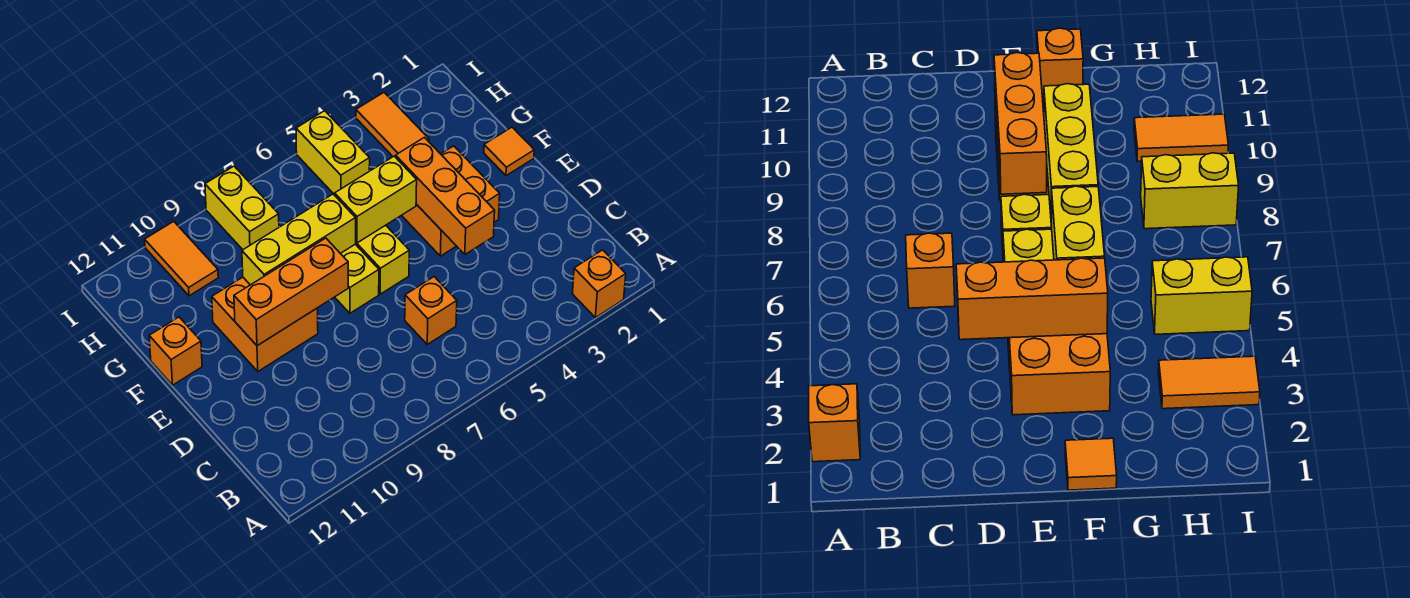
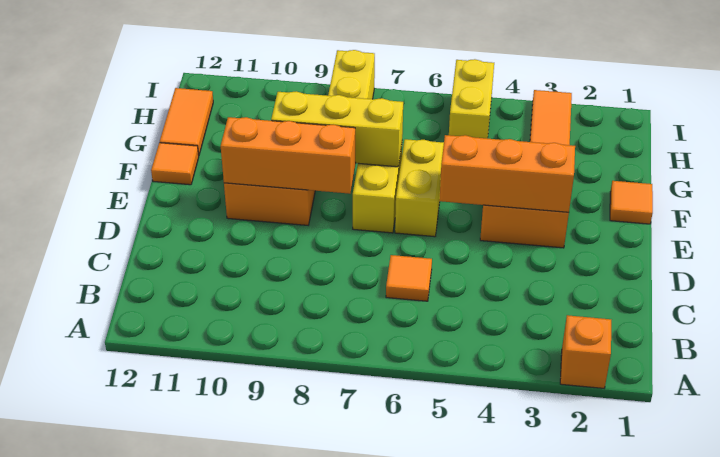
orange brick C6 level 1 -> orange tile C6 level 1
orange brick D4:F4 level 2 -> orange brick E3:E5 level 2
yellow brick F5:F6 level 2 -> none
orange brick F12 level 1 -> orange tile F12 level 1
orange tile H10:I10 level 1 -> orange tile G12:H12 level 1

